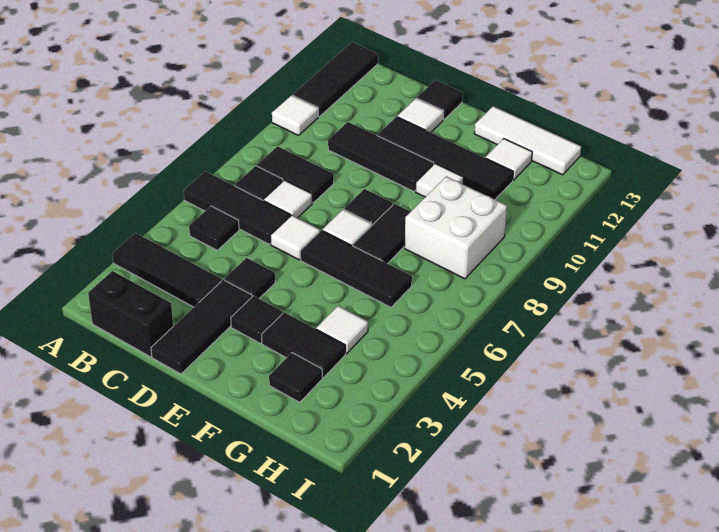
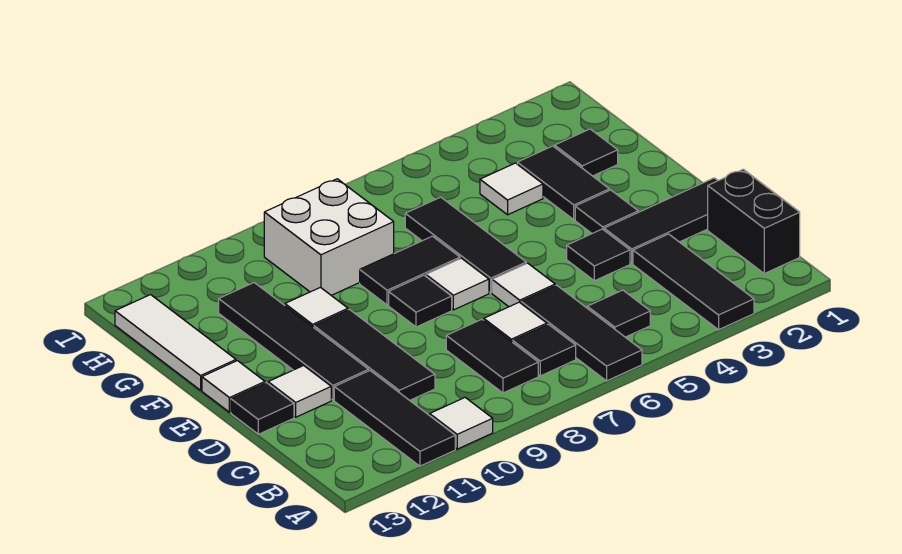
black tile A11:A13 level 1 -> black tile A11:C11 level 1
white tile G12 level 1 -> white tile E13 level 1

